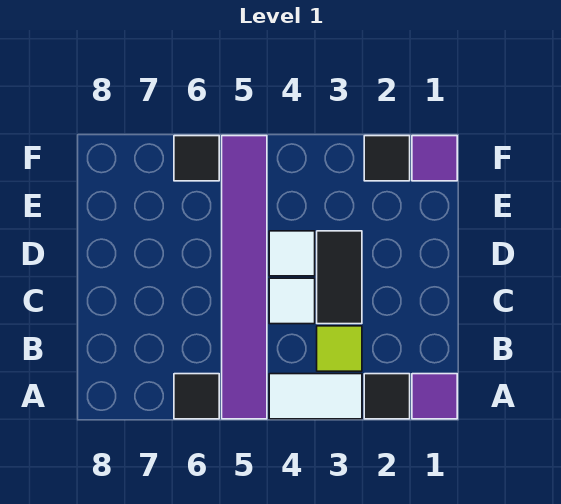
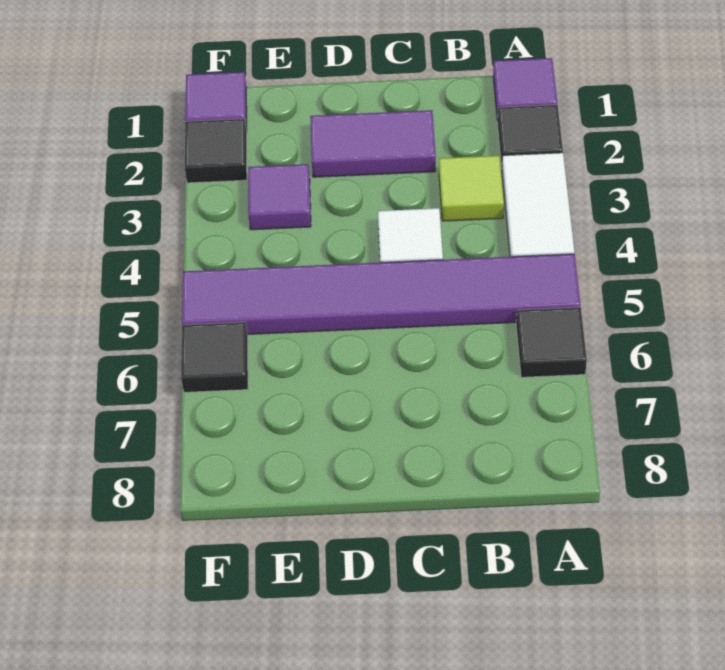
none -> purple tile C2:D2 level 1
black tile C3:D3 level 1 -> none
white tile D4 level 1 -> none
none -> purple tile E3 level 1

